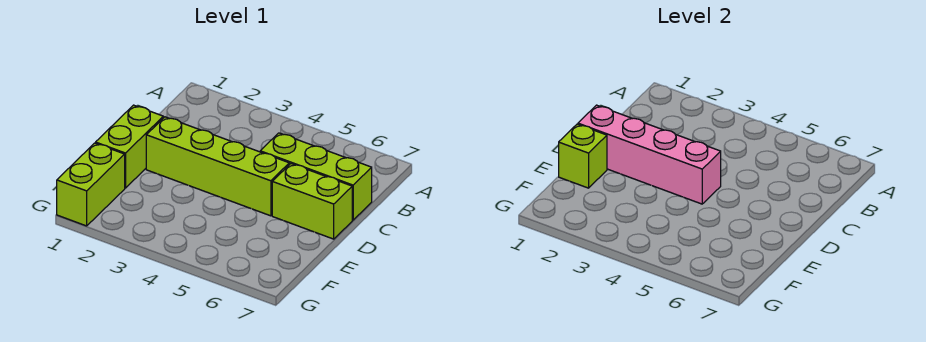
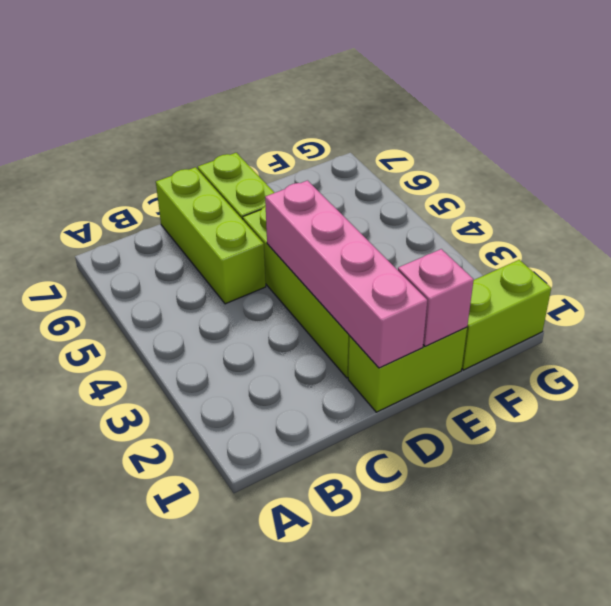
lime brick E1 level 2 -> pink brick E1 level 2

